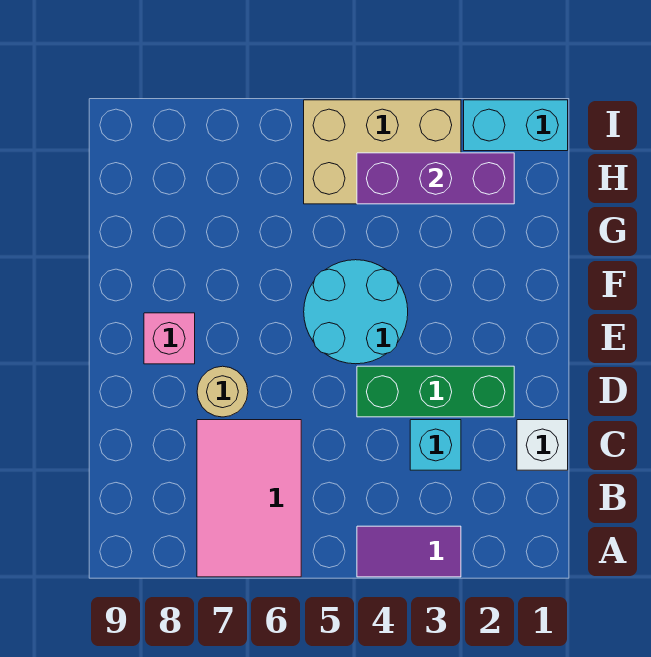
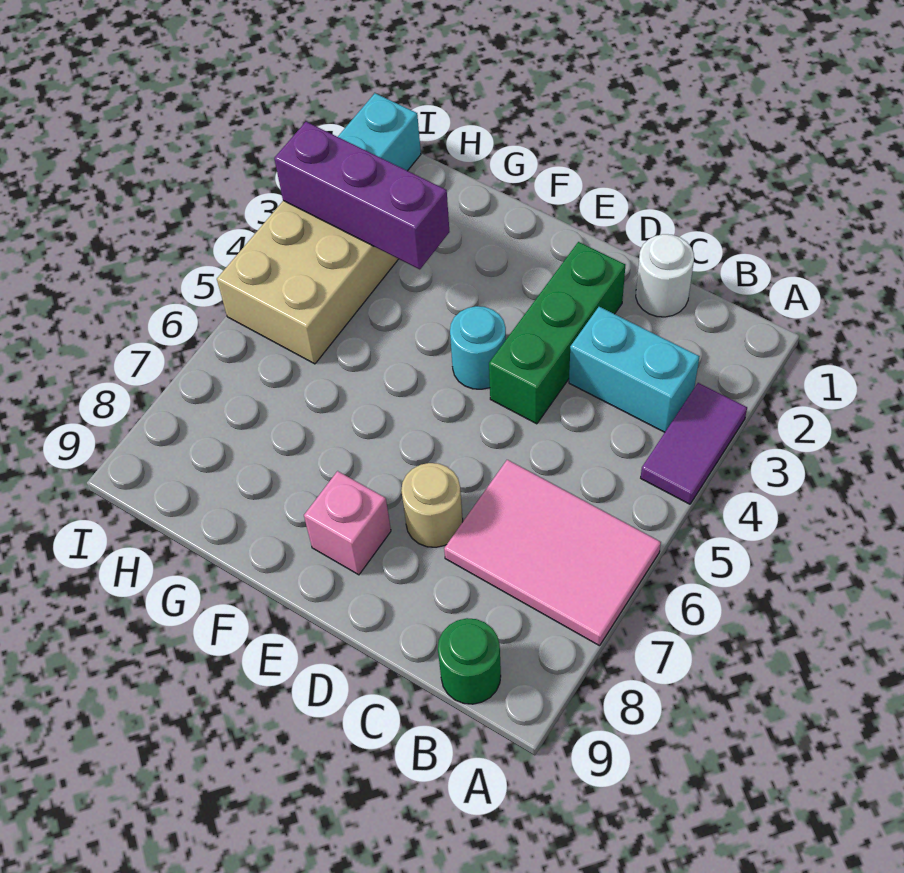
none -> green round brick B9 level 1
white brick C1 level 1 -> white round brick C1 level 1
cyan brick C3 level 1 -> cyan brick B3:C3 level 1
cyan round brick E4:F5 level 1 -> cyan round brick E4 level 1
purple brick H2:H4 level 2 -> purple brick G3:I3 level 2

